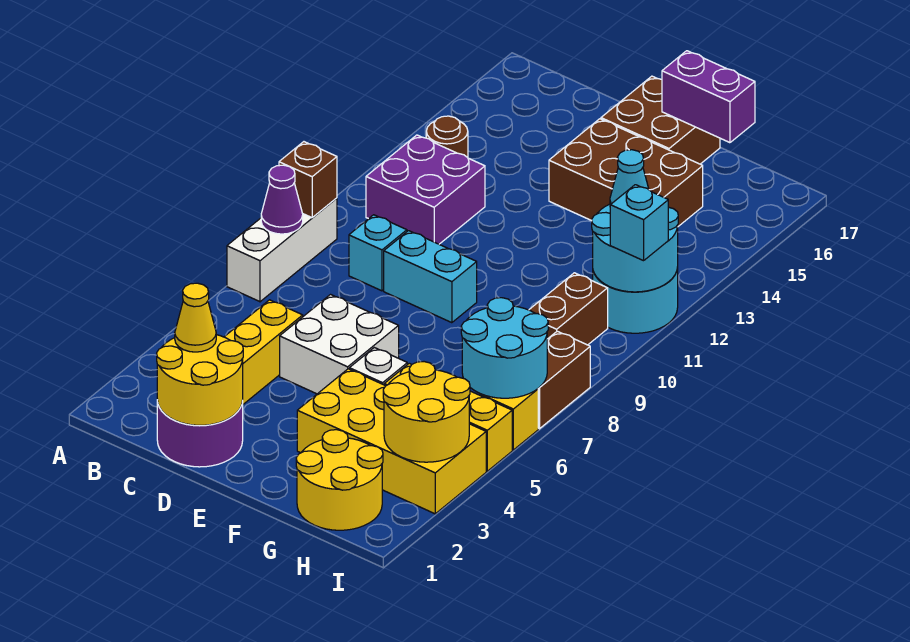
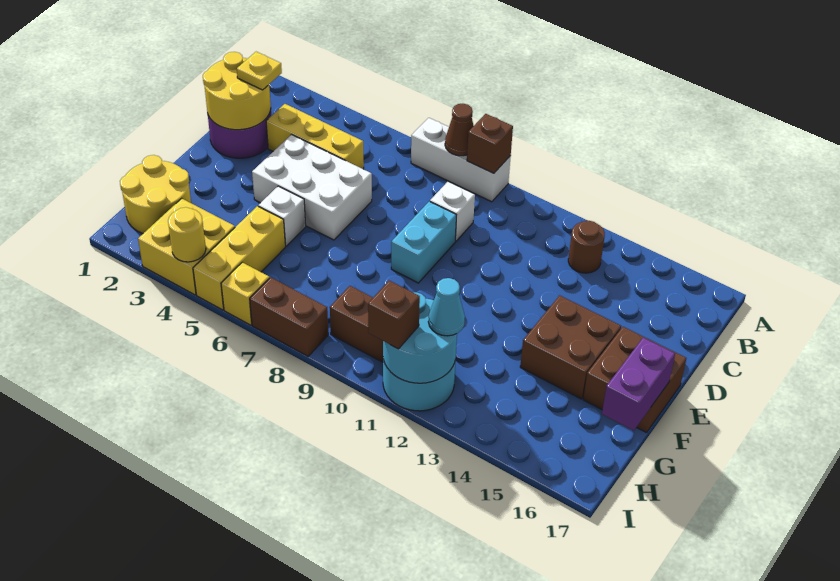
purple cone A8 level 2 -> brown cone A8 level 2
purple brick B11:C12 level 1 -> none
yellow cone C2 level 3 -> yellow plate C2 level 3
cyan brick C9 level 1 -> white brick C9 level 1
white brick D5:E6 level 1 -> white brick D4:E6 level 1
brown brick E14:G15 level 1 -> brown brick E14:F15 level 1
yellow brick F3:I4 level 1 -> yellow brick H3:I4 level 1
yellow round brick H3:I4 level 2 -> yellow round brick I4 level 2
cyan round brick H6:I7 level 2 -> none
cyan brick I11 level 3 -> brown brick I11 level 3

